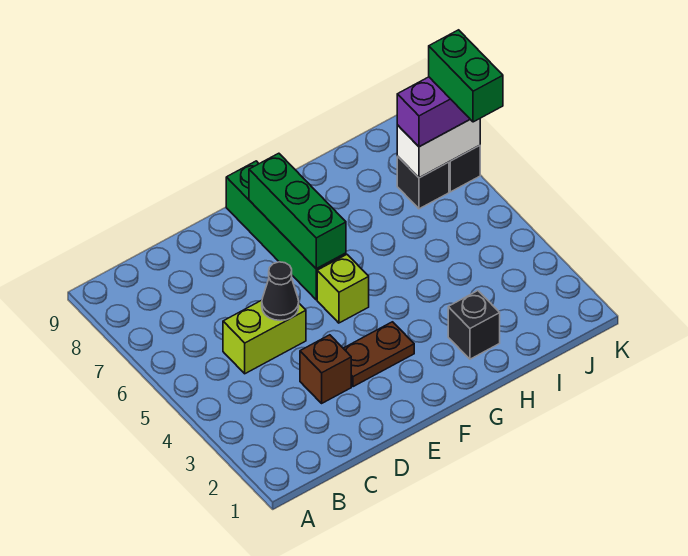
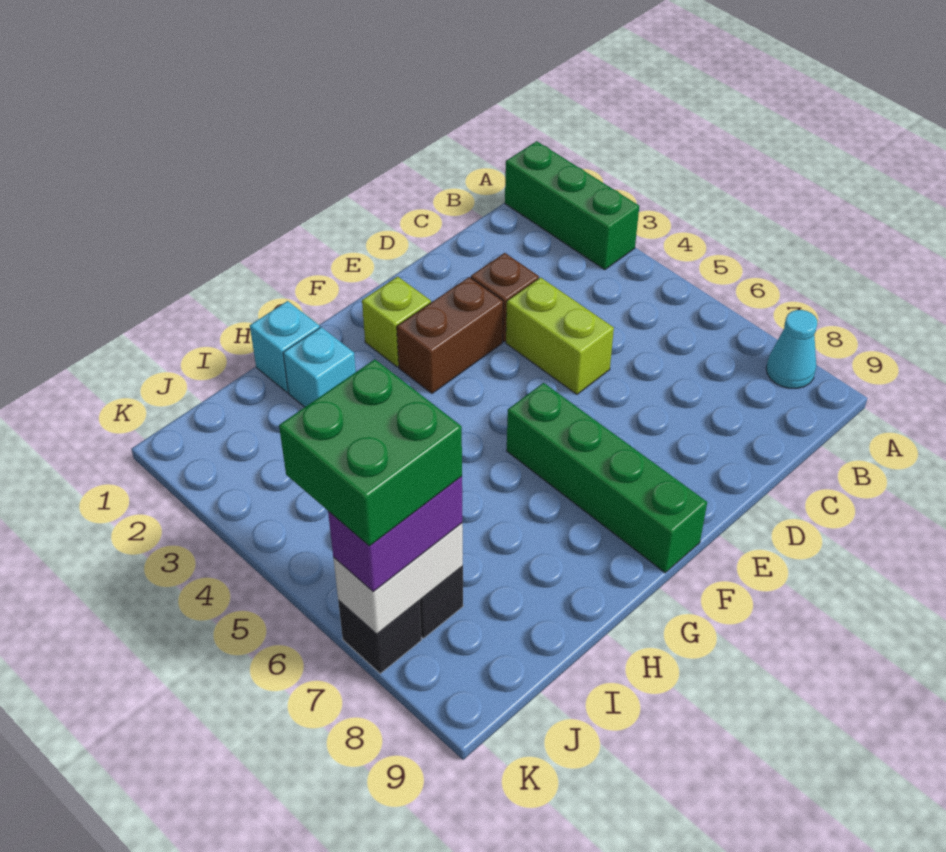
none -> cyan cone A8 level 1
lime brick C5:D5 level 1 -> lime brick D4:D5 level 1
black cone D5 level 2 -> none
brown plate E3:F3 level 1 -> brown brick E3:F3 level 1
lime brick F5 level 1 -> lime brick F2 level 1
green brick F6:F8 level 2 -> green brick A1:A3 level 1
none -> cyan brick H1 level 1
black brick H2 level 1 -> cyan brick H2 level 1
green brick K6:K7 level 4 -> green brick J6:K7 level 4

